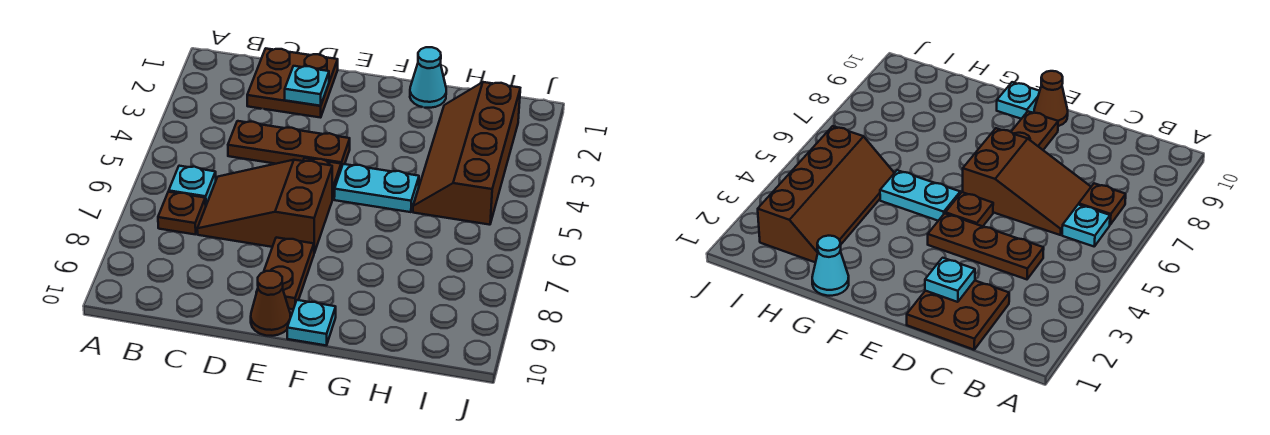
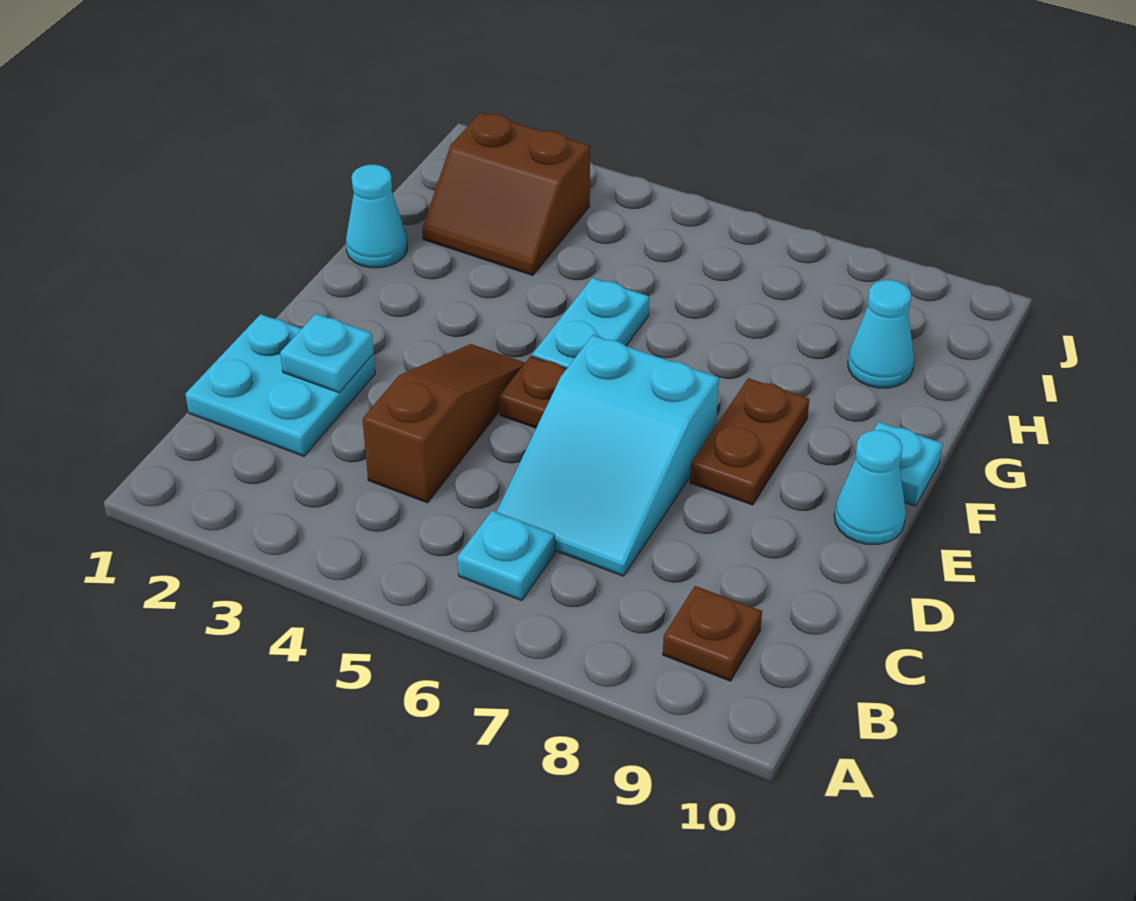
brown plate B7 level 1 -> brown plate B9 level 1
brown plate C1:D2 level 1 -> cyan plate C1:D2 level 1
brown plate C4:E4 level 1 -> brown slope C4:E4 level 1 top C
brown slope C6:E7 level 1 top E -> cyan slope C6:E7 level 1 top E
brown plate E8:E9 level 1 -> brown plate E8:F8 level 1
brown cone E10 level 1 -> cyan cone E10 level 1
brown slope H2:I5 level 1 top I -> brown slope H2:I3 level 1 top I
none -> cyan cone H9 level 1

